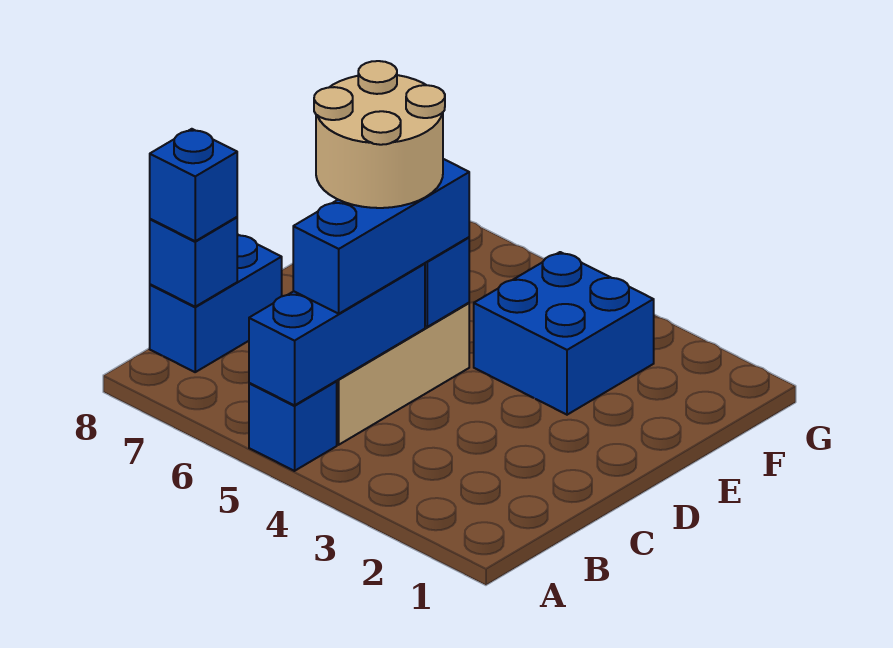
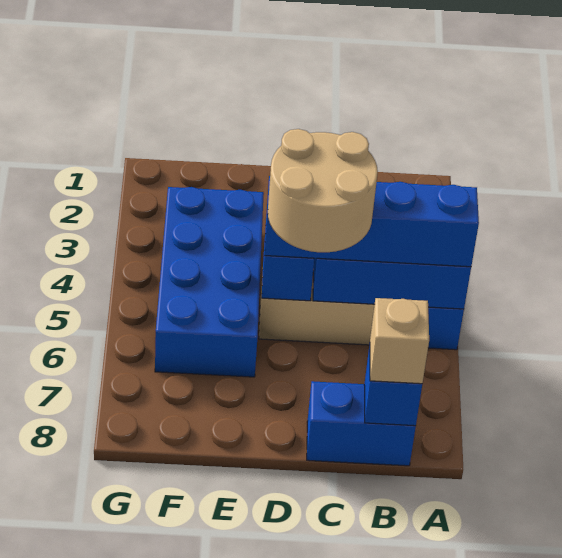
blue brick B5:D5 level 3 -> blue brick A5:D5 level 3
blue brick B8 level 3 -> tan brick B8 level 3
blue brick E3:F4 level 1 -> blue brick E3:F6 level 1

